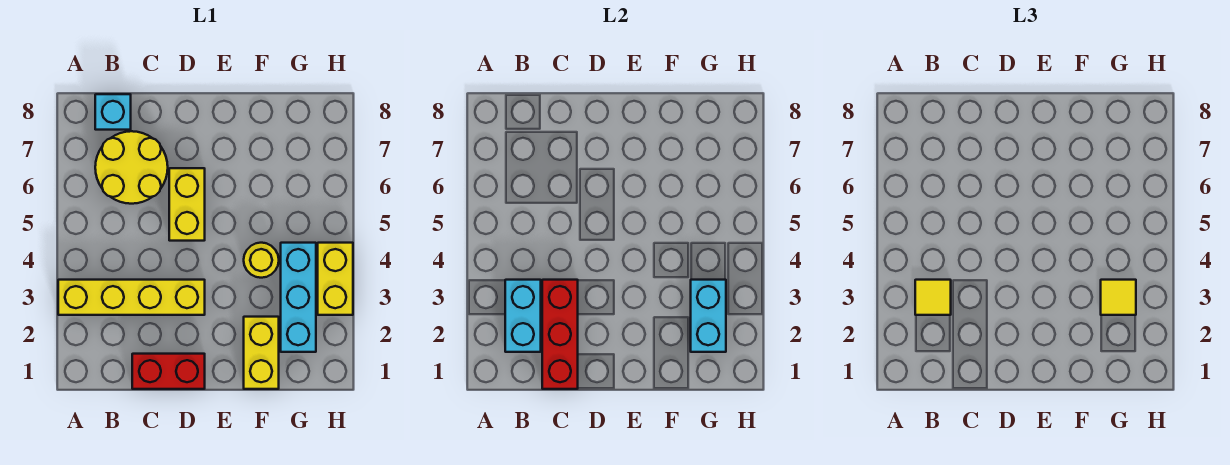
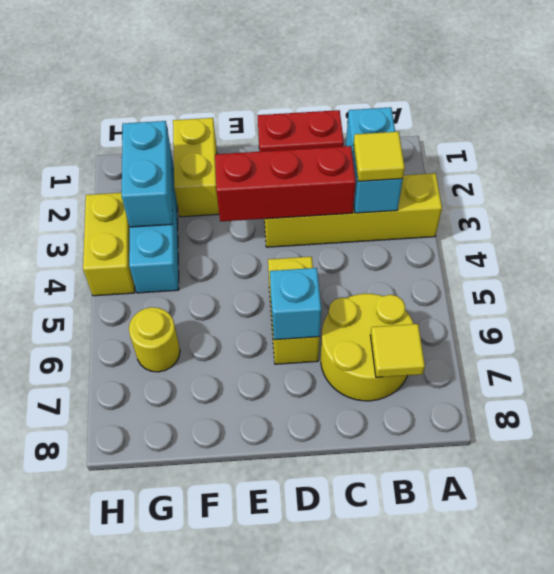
cyan brick B8 level 1 -> cyan brick D6 level 2
red brick C1:C3 level 2 -> red brick C3:E3 level 2
yellow round brick F4 level 1 -> yellow round brick G6 level 1
yellow tile G3 level 3 -> yellow tile B7 level 2

